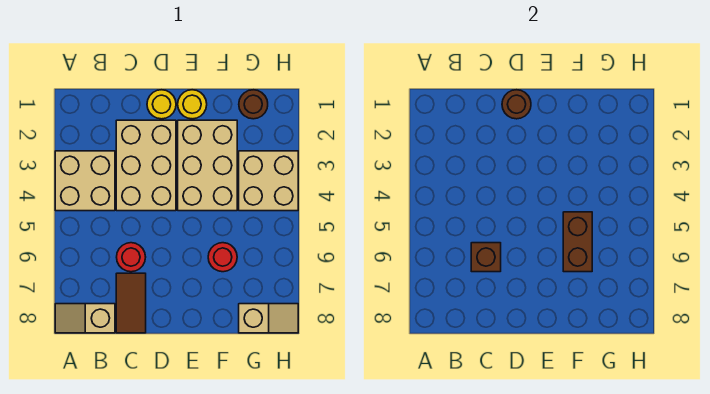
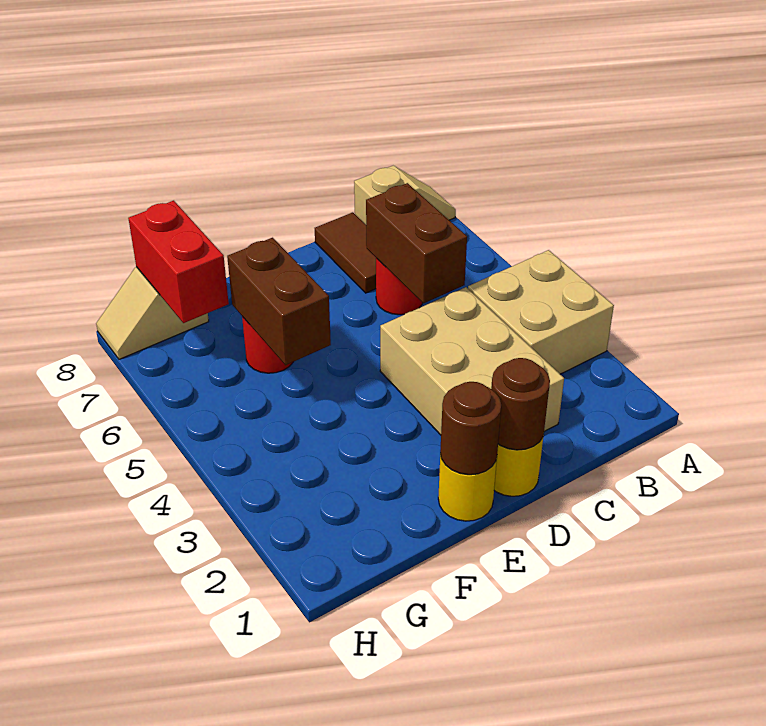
brown brick C6 level 2 -> brown brick C5:C6 level 2
tan brick E2:F4 level 1 -> none
brown round brick G1 level 1 -> brown round brick E1 level 2
tan brick G3:H4 level 1 -> none
none -> red brick G7:G8 level 2

